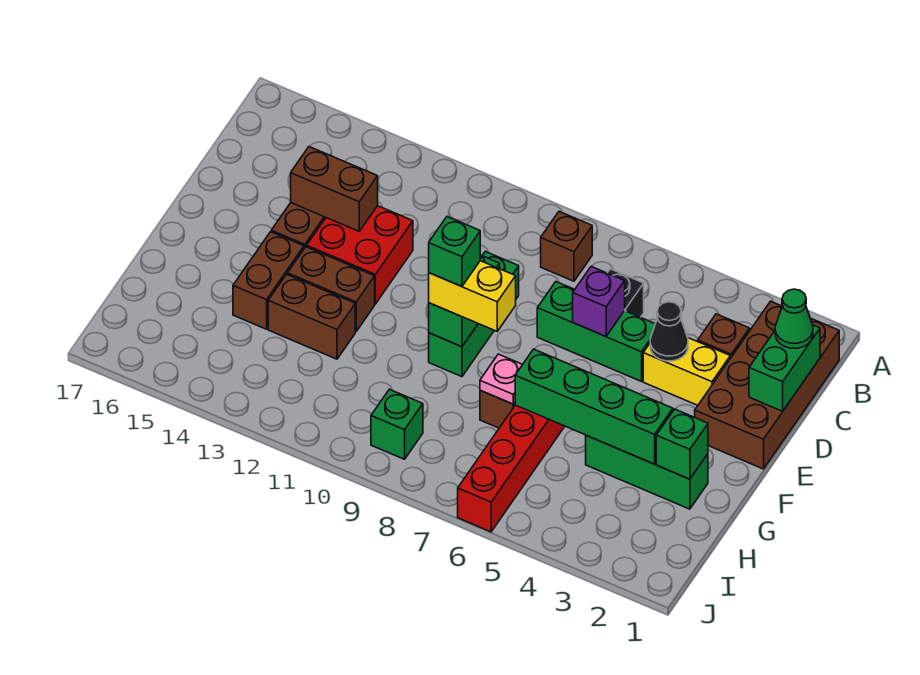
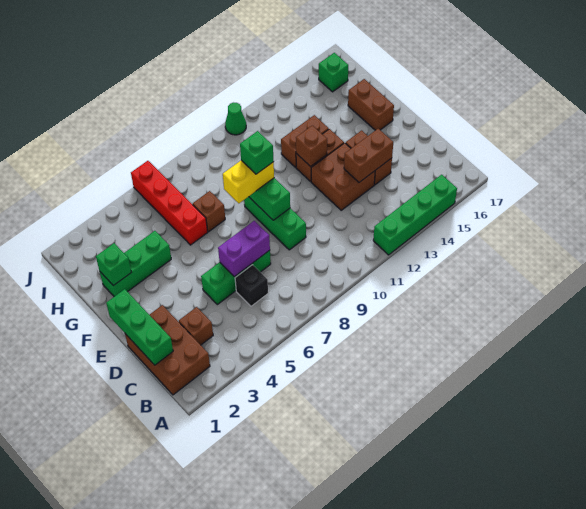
brown brick B1:E2 level 1 -> brown brick B1:D2 level 1
brown brick B8 level 1 -> brown brick F12 level 2
green brick C1:D1 level 2 -> green brick C1:E1 level 2
green cone C1 level 3 -> green cone J11 level 1
yellow brick D3:D4 level 1 -> none
black cone D4 level 2 -> none
purple brick D6 level 2 -> purple brick D6:D7 level 2
red brick D12:E13 level 1 -> brown brick D12:E13 level 1
brown brick F14:G14 level 1 -> brown brick F16:G16 level 1
green brick G3:G6 level 2 -> green brick A12:A15 level 1
pink plate G7 level 2 -> none
green brick I9 level 1 -> green brick I16 level 1

